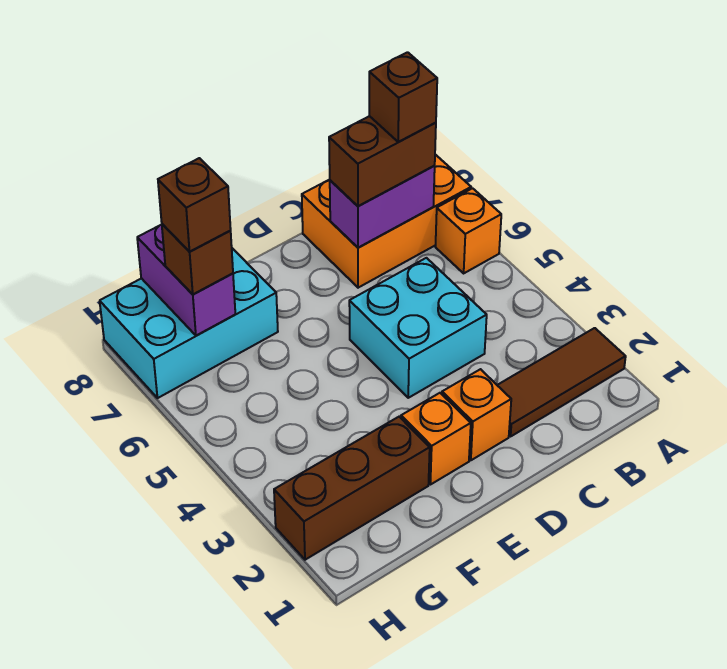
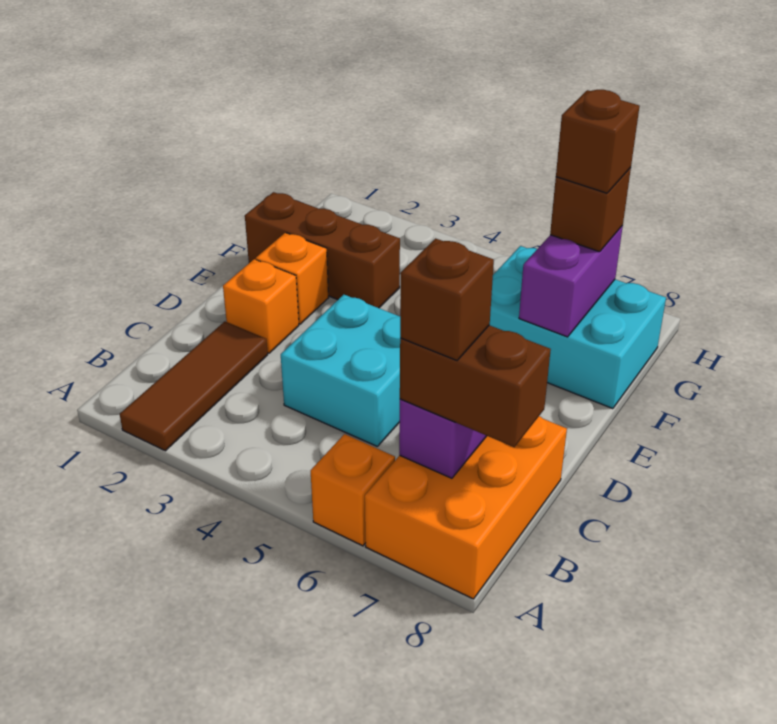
brown brick B7:C7 level 3 -> brown brick B7:B8 level 3
brown brick F2:H2 level 1 -> brown brick F1:F3 level 1
cyan brick F7:H8 level 1 -> cyan brick F6:G8 level 1
purple brick G7:G8 level 2 -> purple brick F7:G7 level 2

